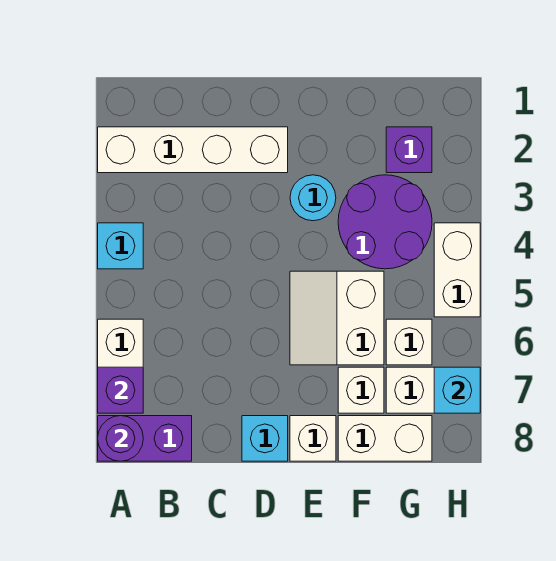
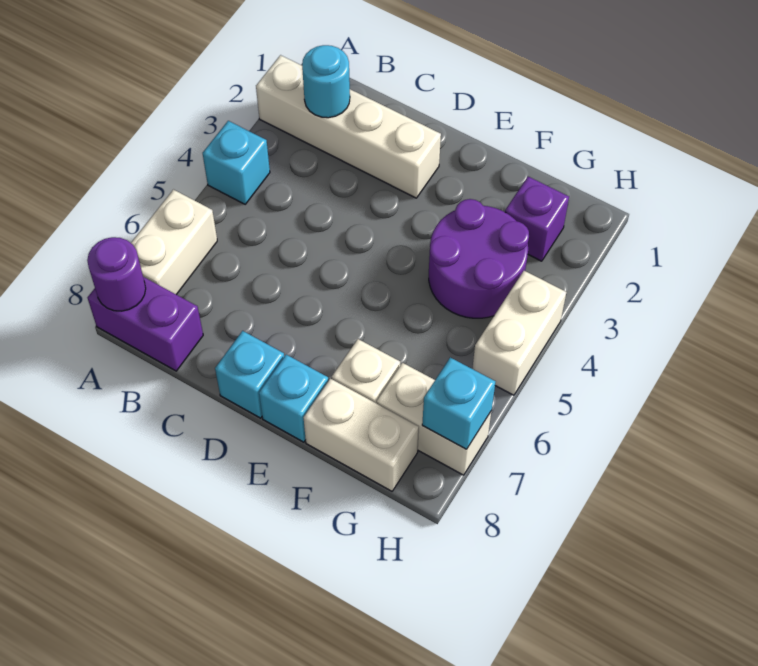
purple brick A7 level 2 -> none
cyan round brick E3 level 1 -> cyan round brick B2 level 2
white slope E5:F6 level 1 top F -> none
white brick E8 level 1 -> cyan brick E8 level 1
white brick G6 level 1 -> none

